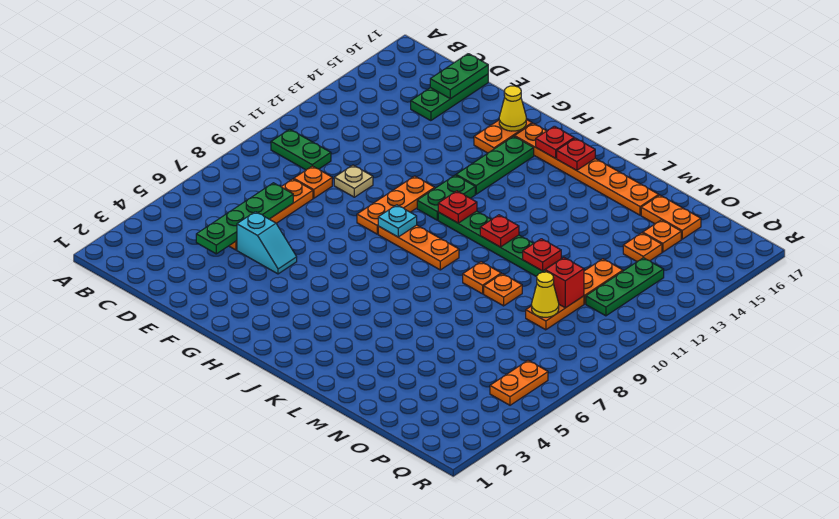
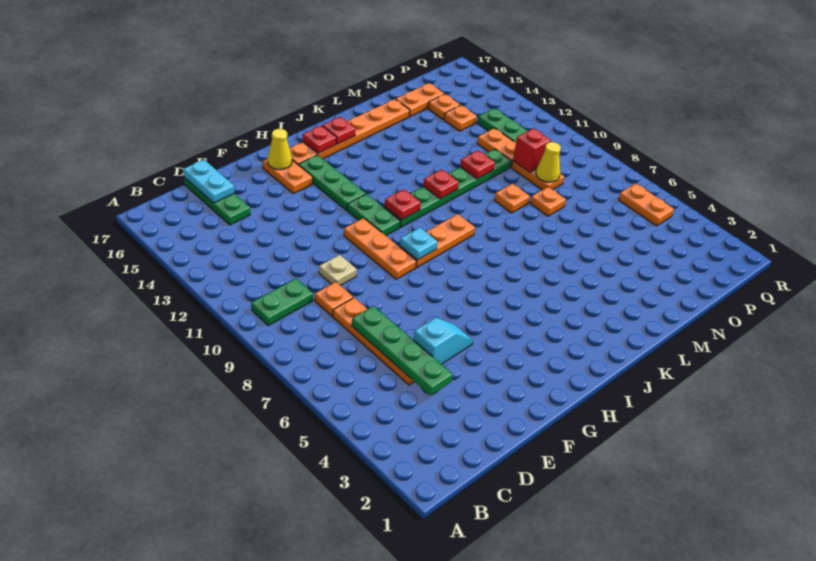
green plate D16:D17 level 2 -> cyan plate D16:D17 level 2
orange plate L9 level 1 -> orange plate N8 level 1

